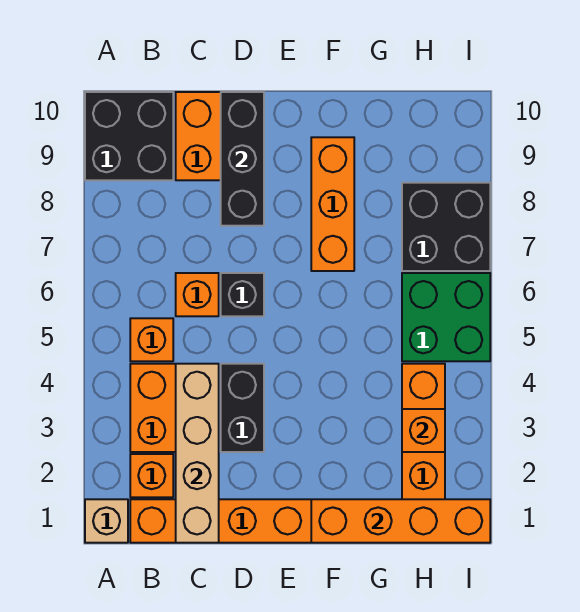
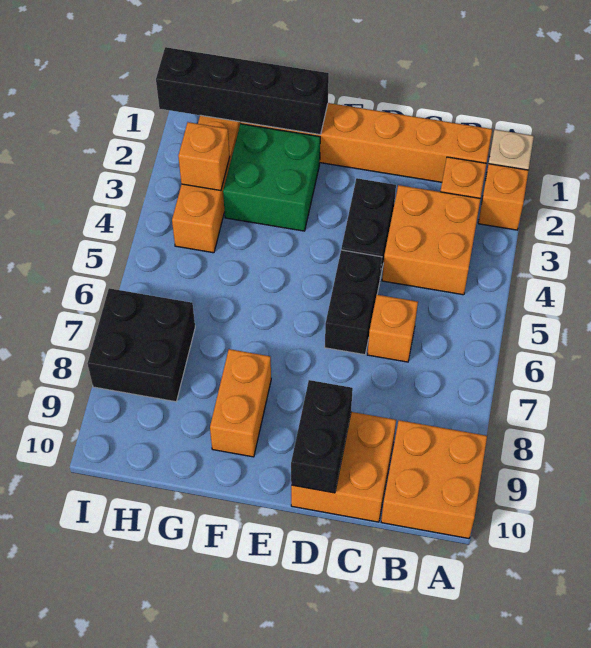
black brick A9:B10 level 1 -> orange brick A9:B10 level 1
orange brick B5 level 1 -> orange brick A2 level 1
tan brick C1:C4 level 2 -> none
black brick D6 level 1 -> black brick D5:D6 level 1
black brick D8:D10 level 2 -> black brick D9:D10 level 2
orange brick F1:I1 level 2 -> black brick F1:I1 level 2
orange brick F7:F9 level 1 -> orange brick F8:F9 level 1
green brick H5:I6 level 1 -> green brick F2:G3 level 1

